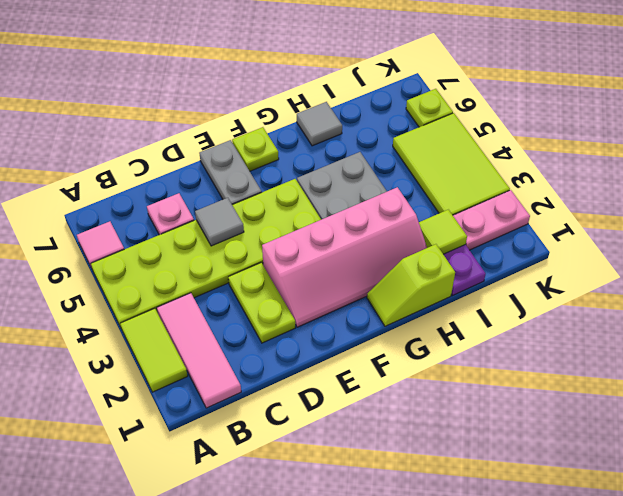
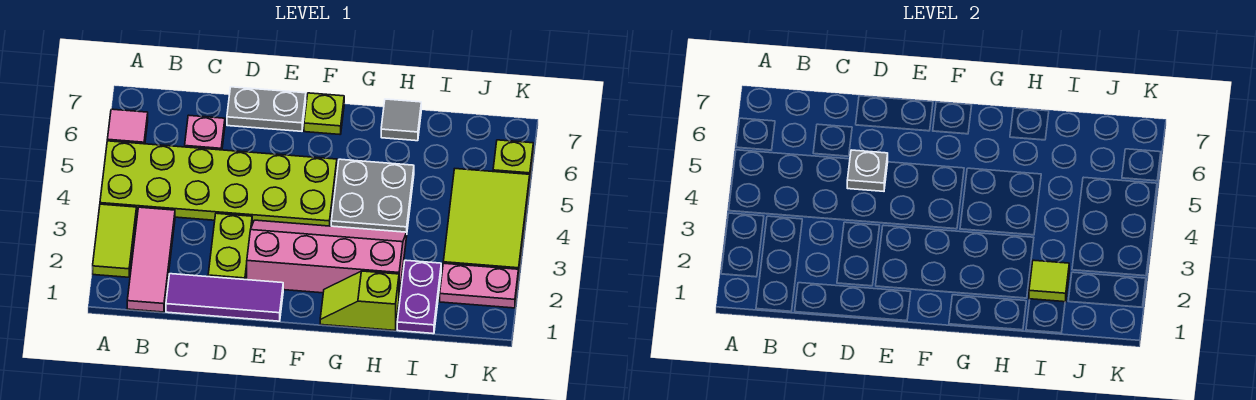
none -> purple tile C1:E1 level 1
grey tile D5 level 2 -> grey plate D5 level 2
pink slope E2:H3 level 1 top 3 -> pink slope E2:H3 level 1 top 2
grey plate E6:E7 level 1 -> grey plate D7:E7 level 1

